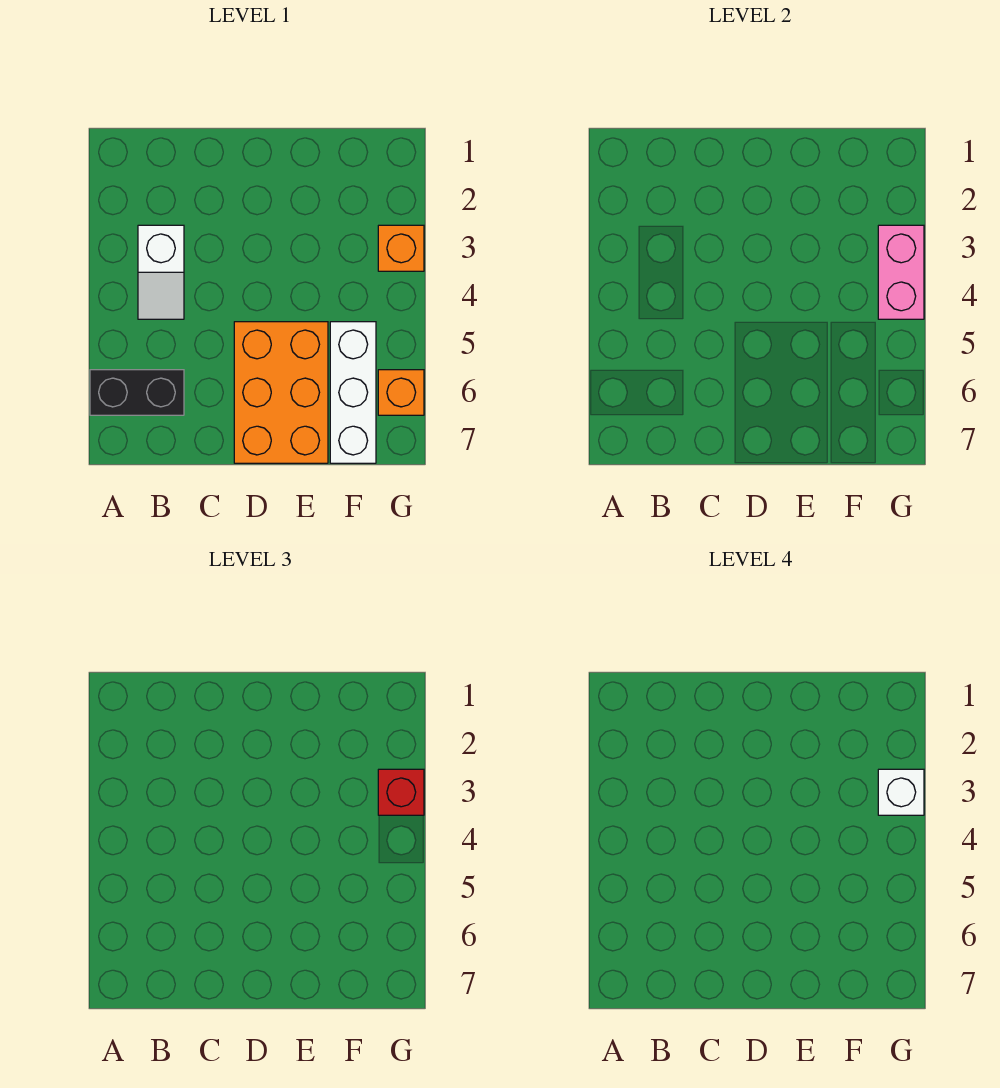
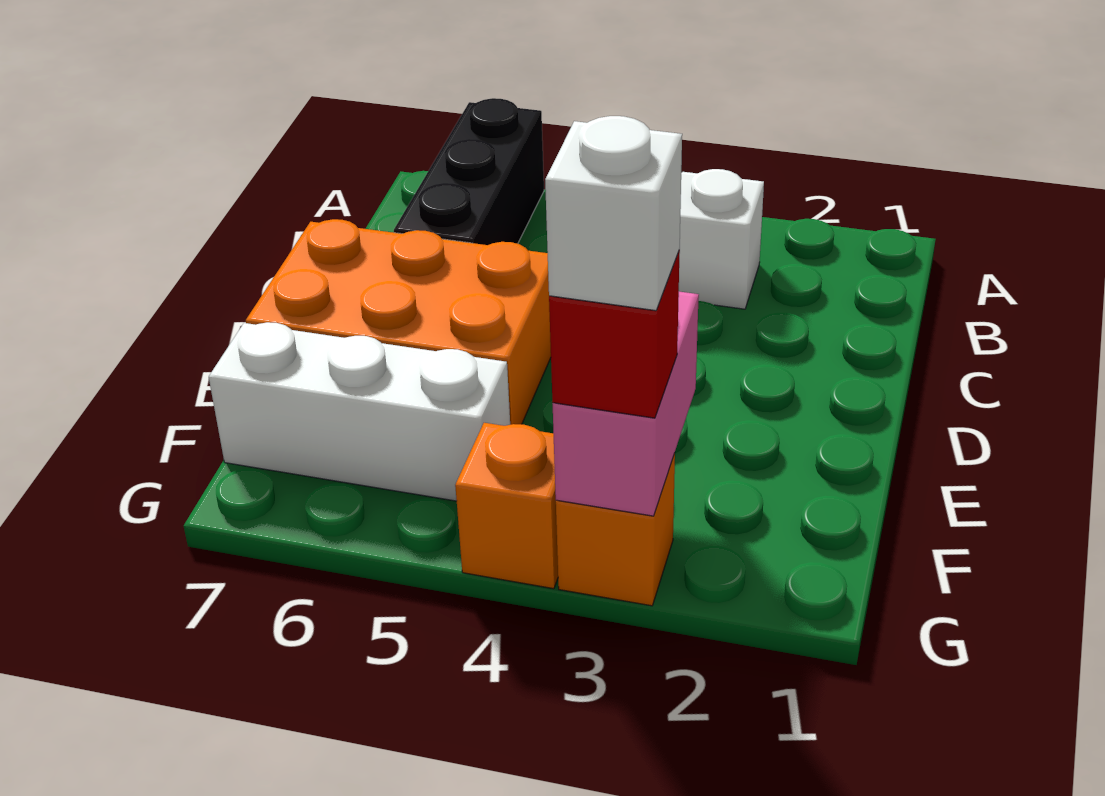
black brick A6:B6 level 1 -> black brick A6:C6 level 1
pink brick G3:G4 level 2 -> pink brick F3:G3 level 2
orange brick G6 level 1 -> orange brick G4 level 1

